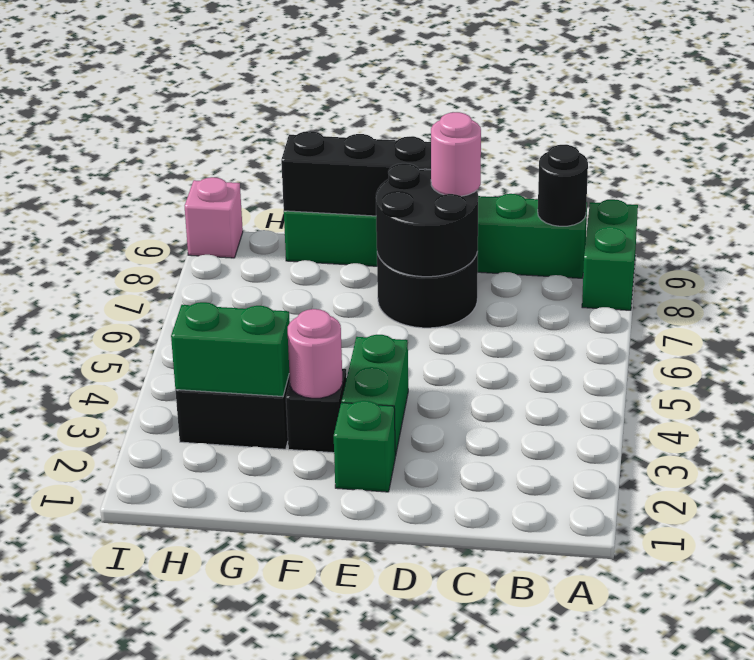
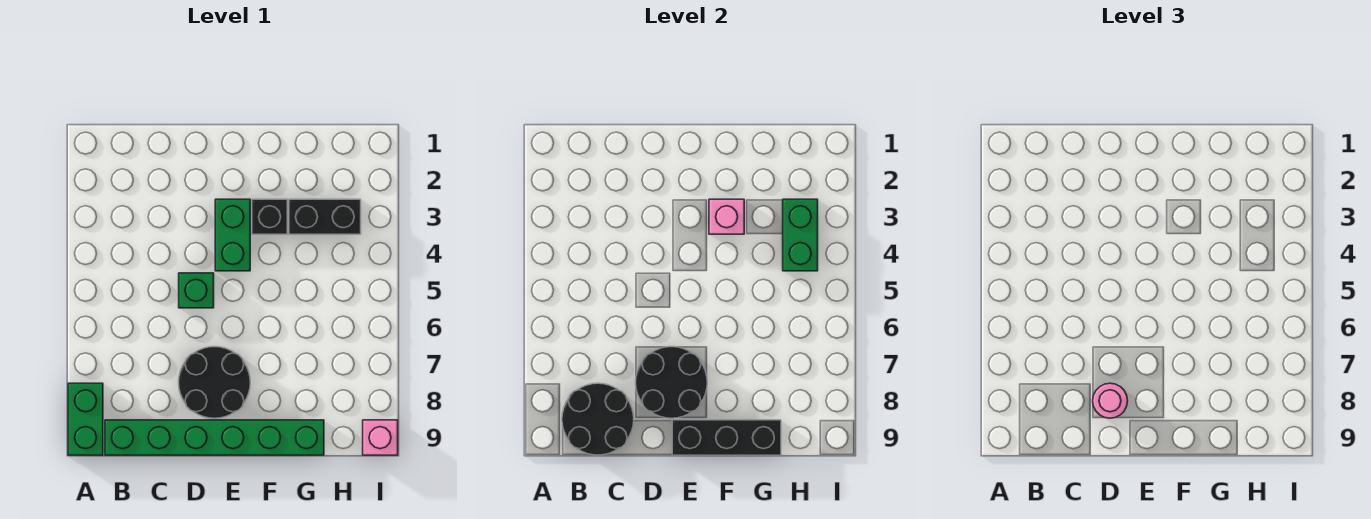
black round brick B9 level 2 -> black round brick B8:C9 level 2
green brick E2 level 1 -> green brick D5 level 1
pink round brick F3 level 2 -> pink brick F3 level 2
green brick G3:H3 level 2 -> green brick H3:H4 level 2

